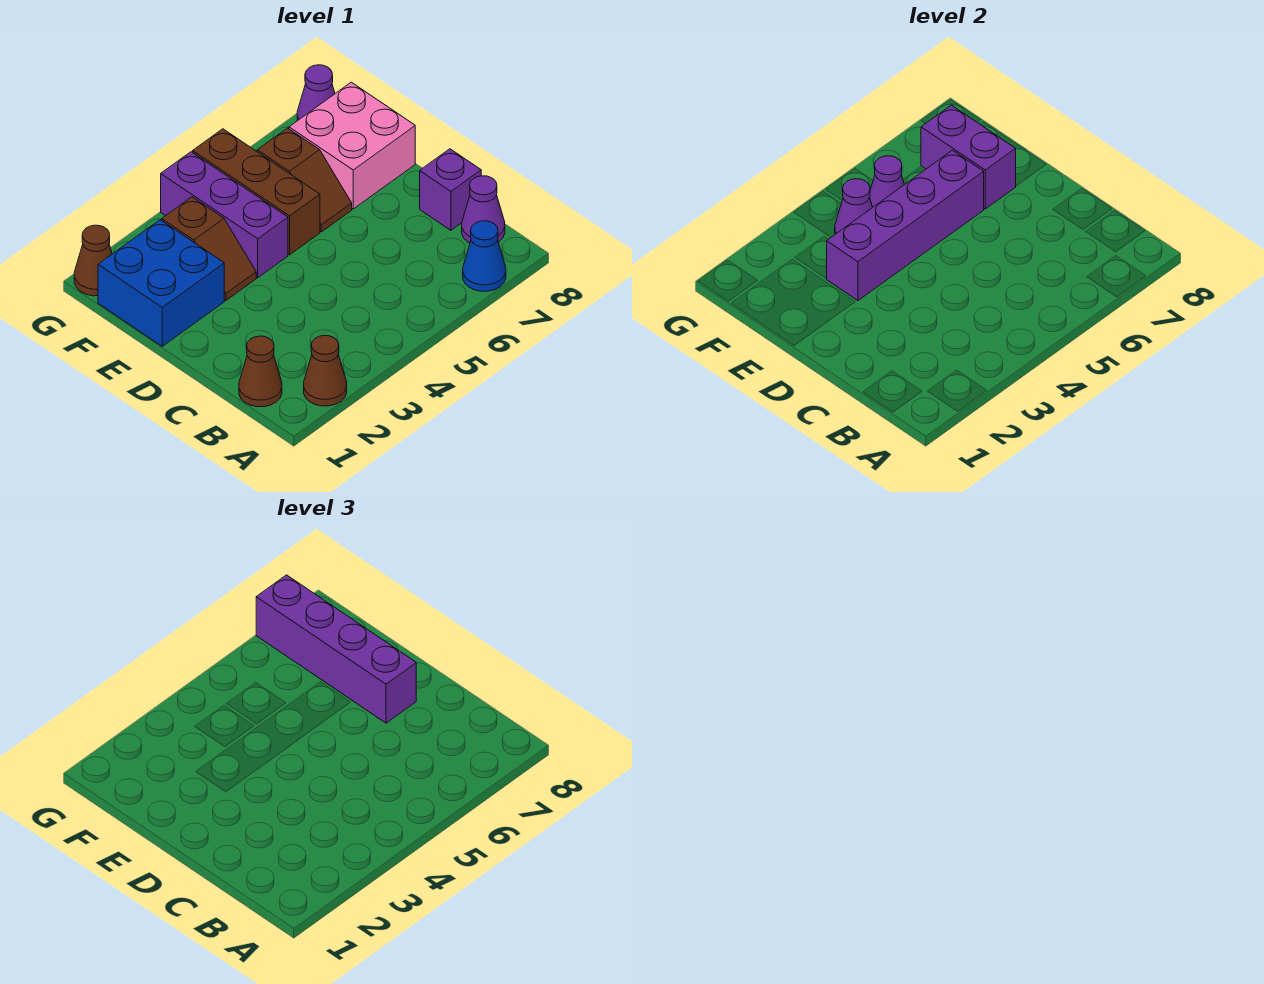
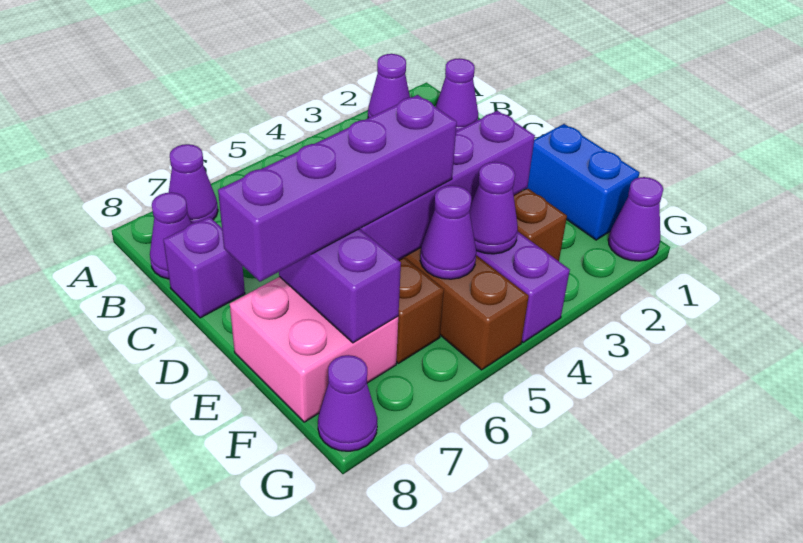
brown cone A2 level 1 -> purple cone A2 level 1
blue cone A7 level 1 -> purple cone A7 level 1
brown cone B1 level 1 -> purple cone B1 level 1
purple brick D7:G7 level 3 -> purple brick E5:E8 level 3
blue brick E1:F2 level 1 -> blue brick E1:F1 level 1
brown cone G1 level 1 -> purple cone G1 level 1

